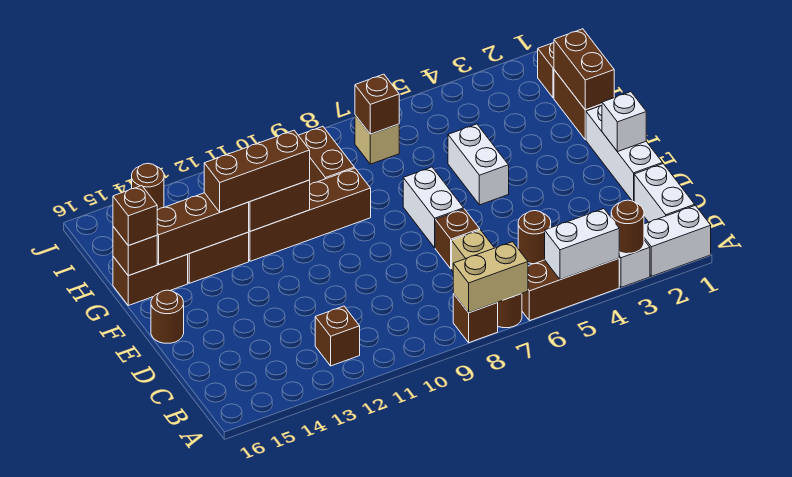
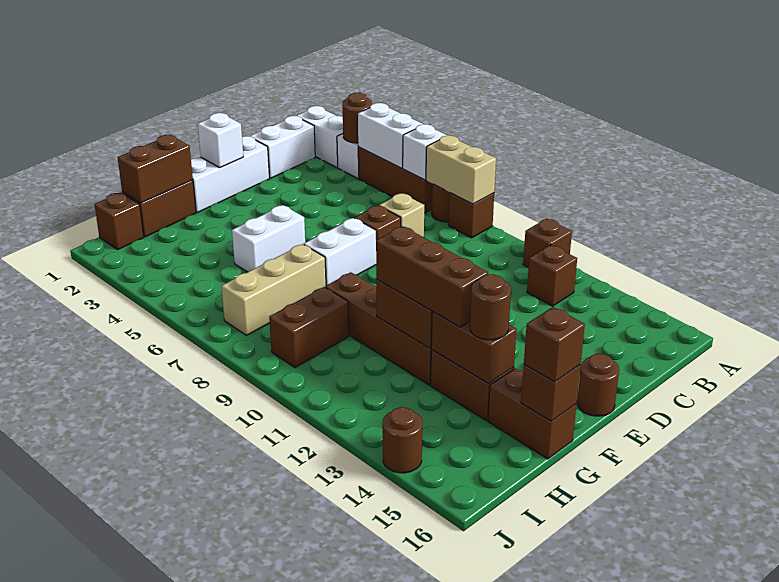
none -> white brick A6 level 2
brown round brick C5 level 1 -> brown round brick G14 level 3
brown brick G13:G15 level 2 -> brown brick G13:G14 level 2
tan brick I7 level 1 -> tan brick G7:I7 level 1
brown brick I7 level 2 -> brown brick A11 level 1

